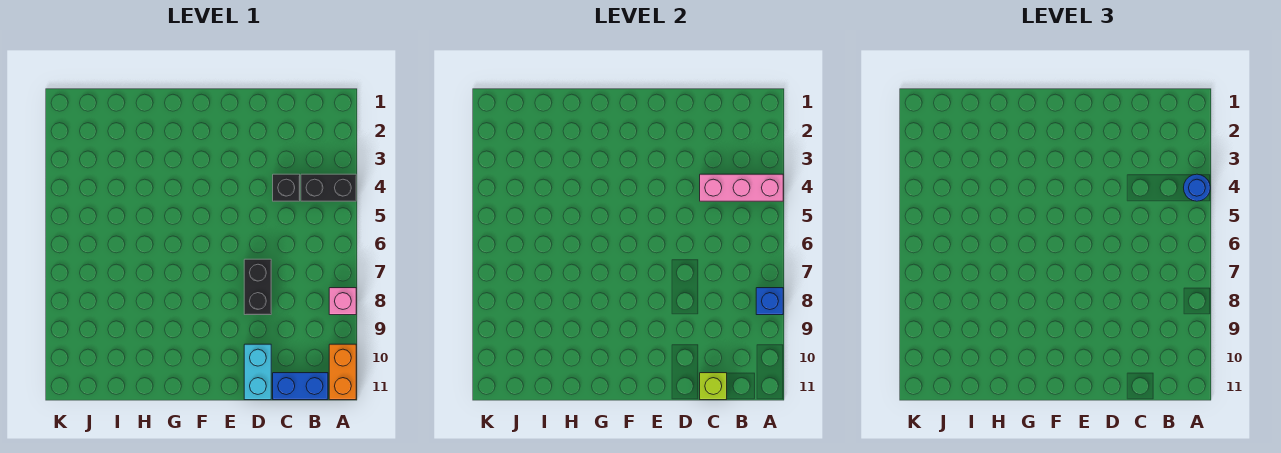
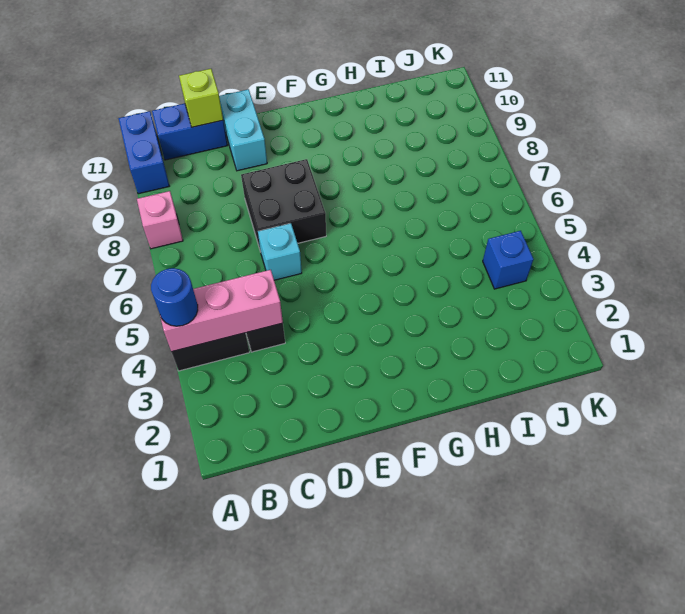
blue brick A8 level 2 -> blue brick J4 level 1
orange brick A10:A11 level 1 -> blue brick A10:A11 level 1
none -> cyan brick D6 level 1
black brick D7:D8 level 1 -> black brick D7:E8 level 1

